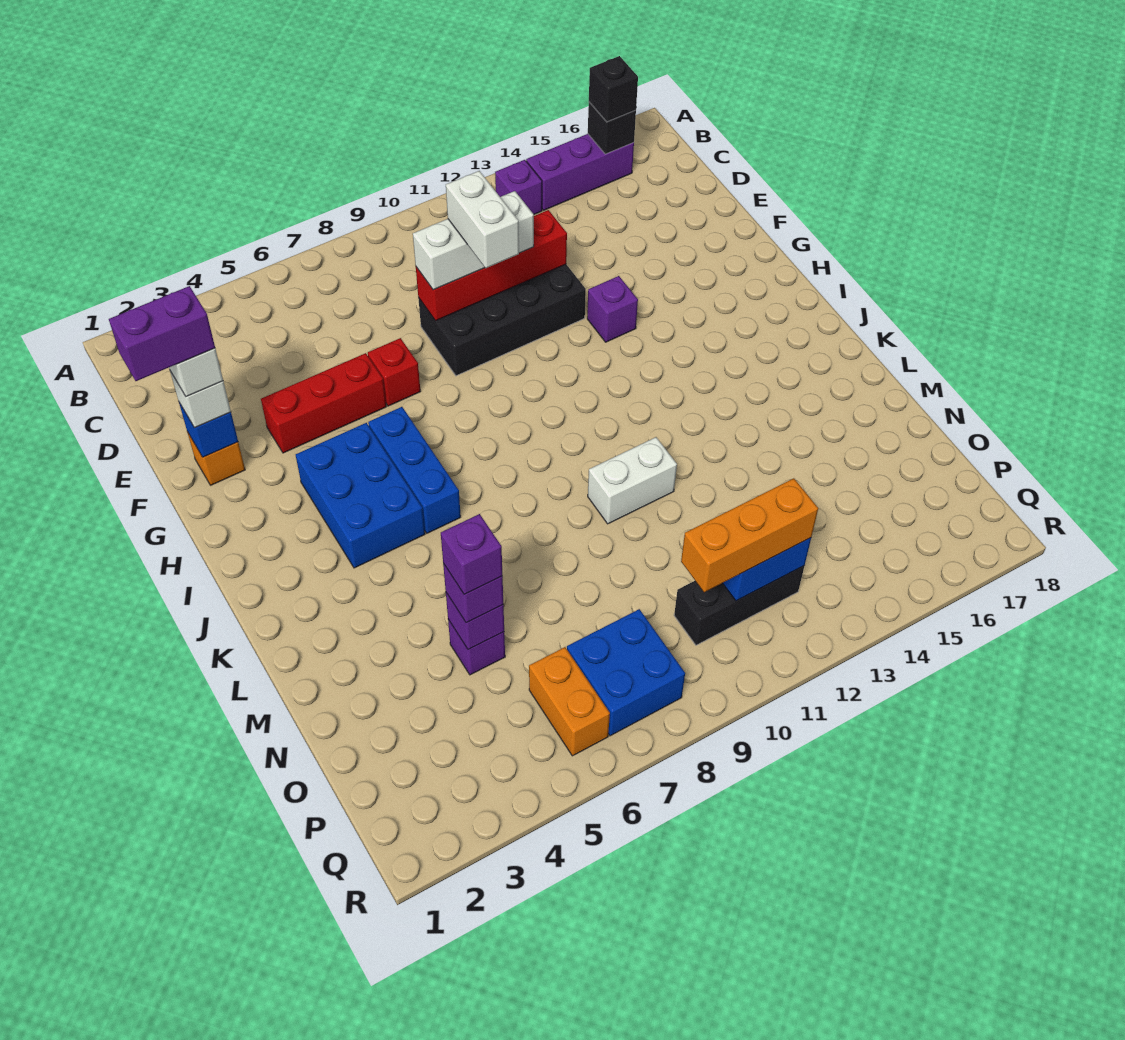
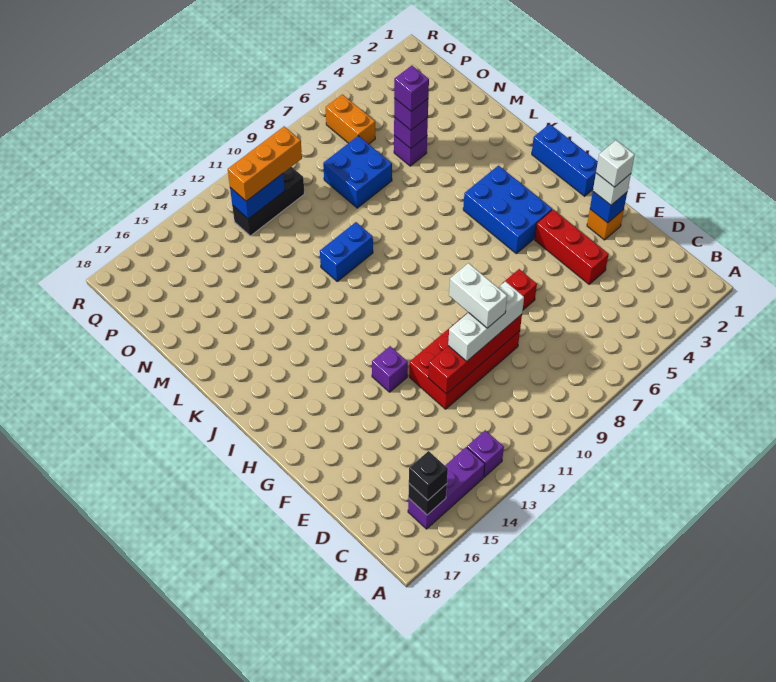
black brick E9:F12 level 1 -> red brick E9:F12 level 1
purple brick F1:F2 level 5 -> none
red brick F4:F6 level 1 -> red brick E4:G4 level 1
blue brick H6:J6 level 1 -> blue brick H1:J1 level 1
white brick L10:L11 level 1 -> blue brick L10:L11 level 1
blue brick P7:Q8 level 1 -> blue brick N7:O8 level 1

